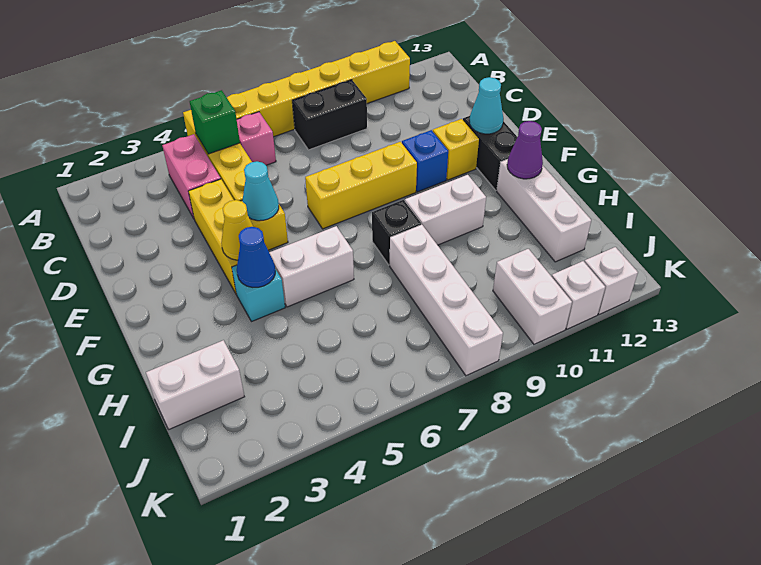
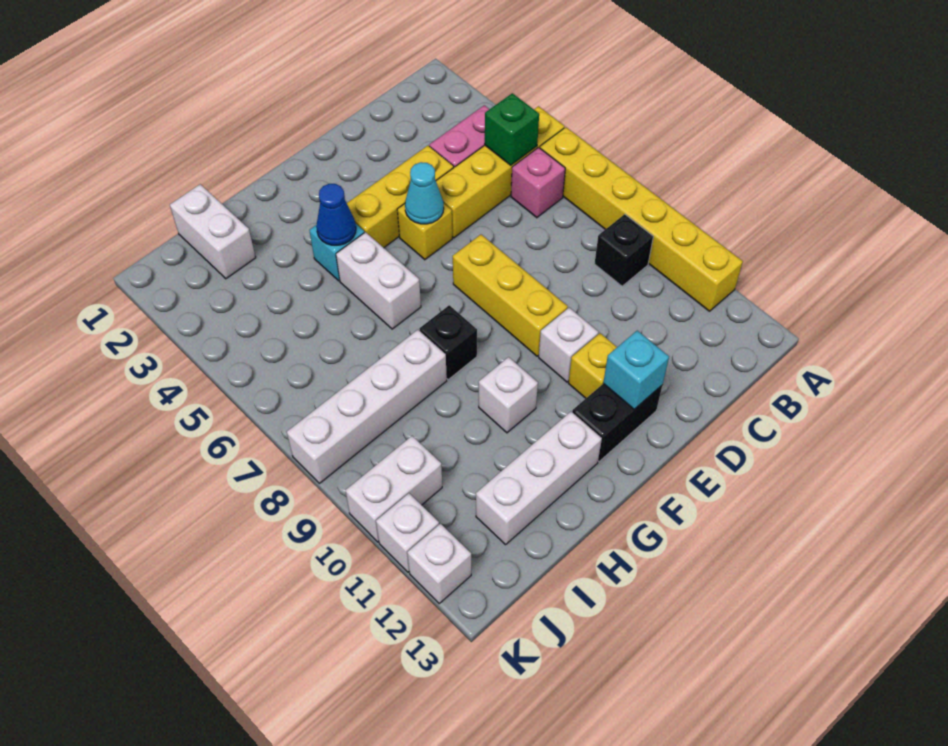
black brick B8:B9 level 1 -> black brick B9 level 1
blue brick E10 level 1 -> white brick E10 level 1
cyan cone E12 level 2 -> cyan brick E12 level 2
yellow cone F4 level 2 -> none
white brick G9:G10 level 1 -> white brick G10 level 1
purple cone G12 level 2 -> none

